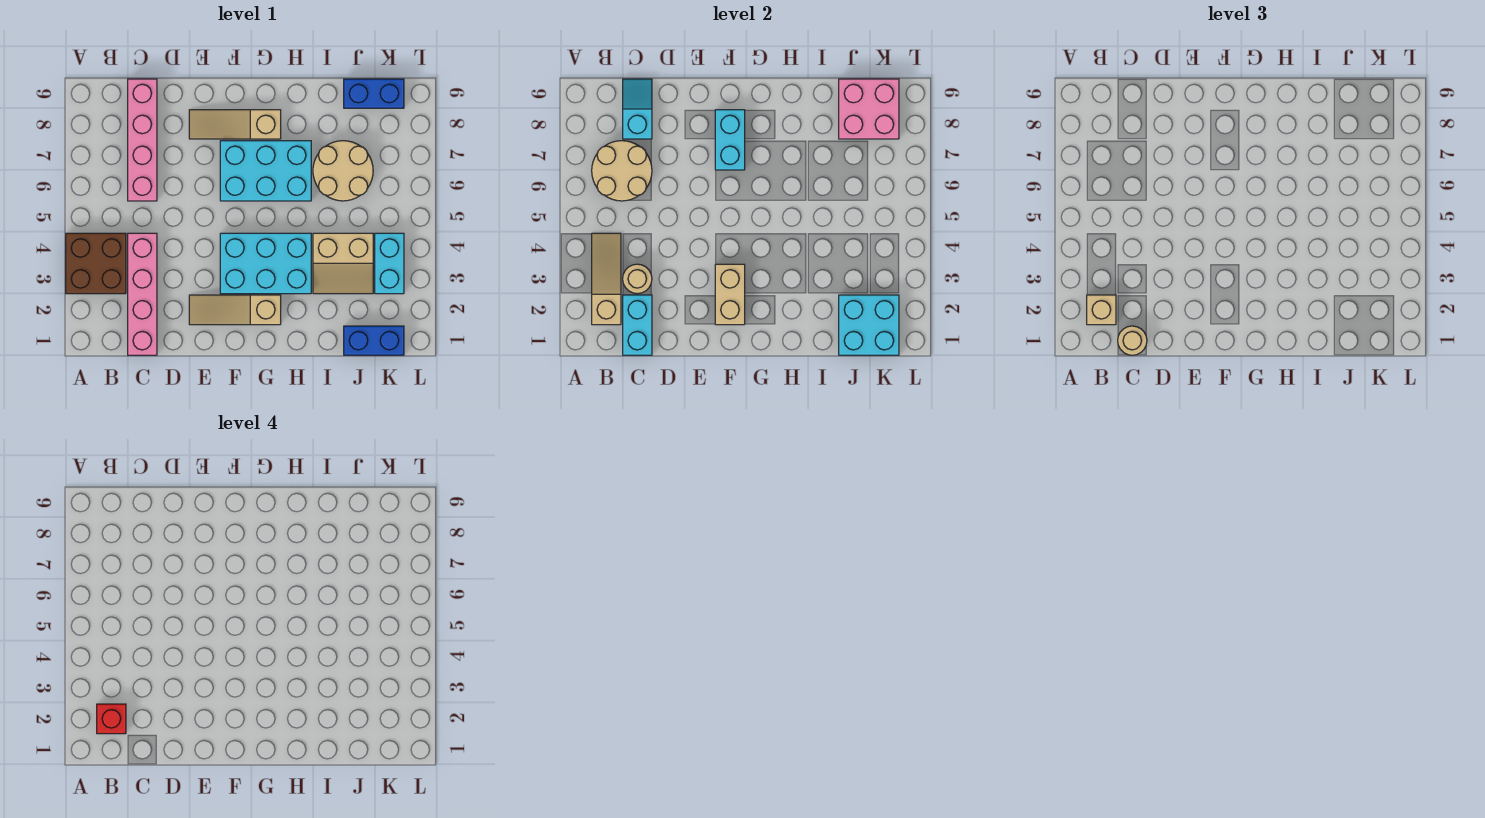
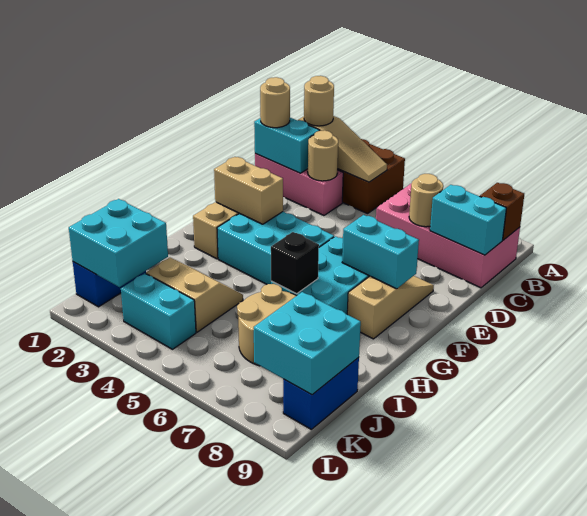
tan brick B2 level 3 -> tan round brick B2 level 3
red brick B2 level 4 -> none
tan round brick B6:C7 level 2 -> tan round brick C7 level 2
none -> brown brick B9 level 2
pink brick C1:C4 level 1 -> pink brick C1:C3 level 1
pink brick C6:C9 level 1 -> pink brick B6:C9 level 1
cyan slope C8:C9 level 2 top 8 -> cyan brick C8:C9 level 2
cyan brick F3:H4 level 1 -> cyan brick F3:G5 level 1
none -> black brick H6 level 2
tan slope I3:J4 level 1 top 4 -> tan slope I3:J4 level 1 top J
pink brick J8:K9 level 2 -> cyan brick J8:K9 level 2

